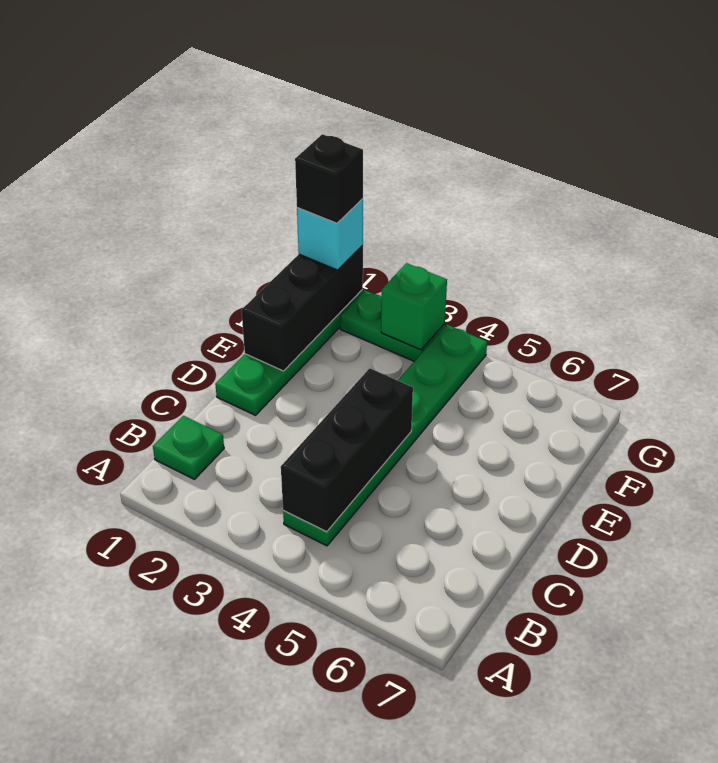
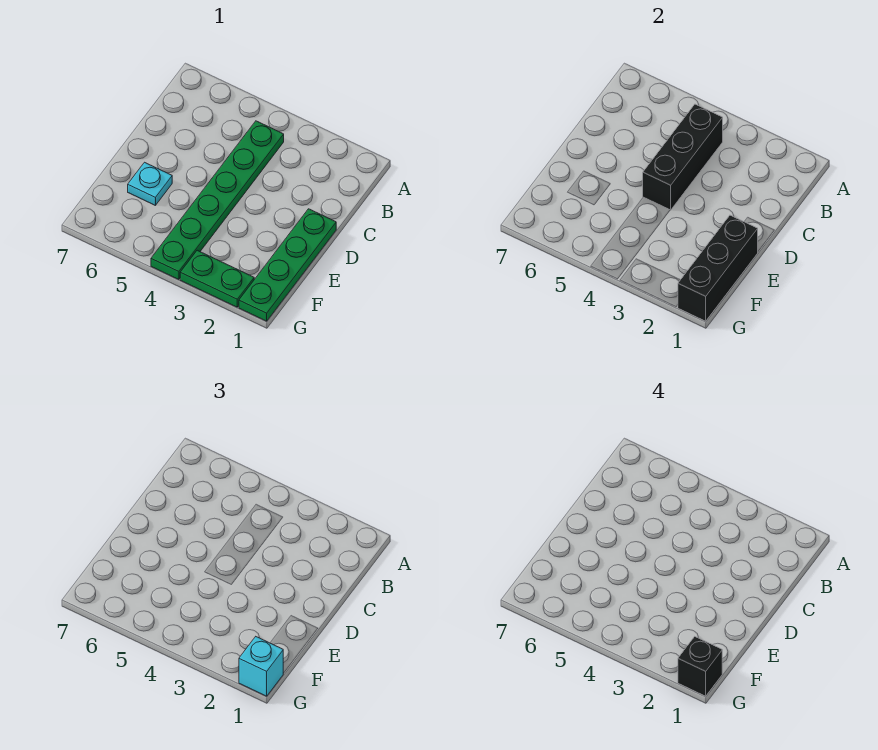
green plate B1 level 1 -> none
none -> cyan plate E6 level 1
green brick G3 level 2 -> none

